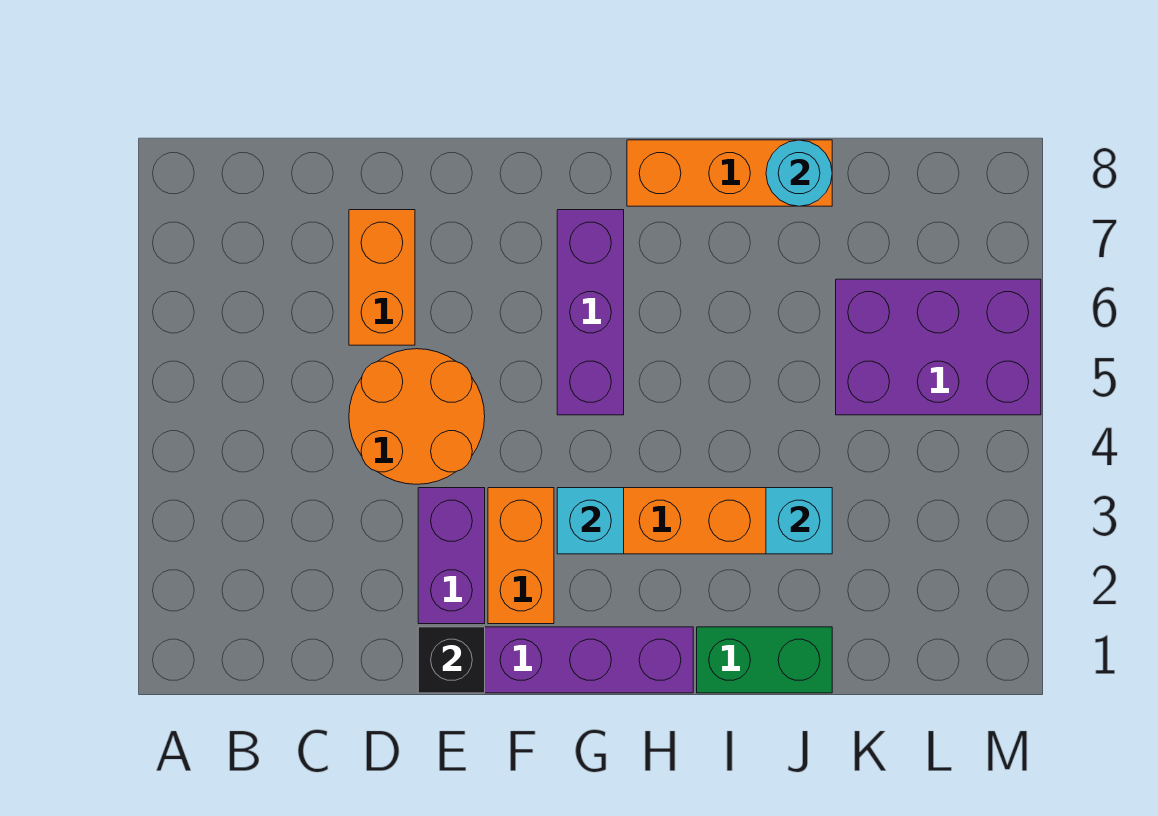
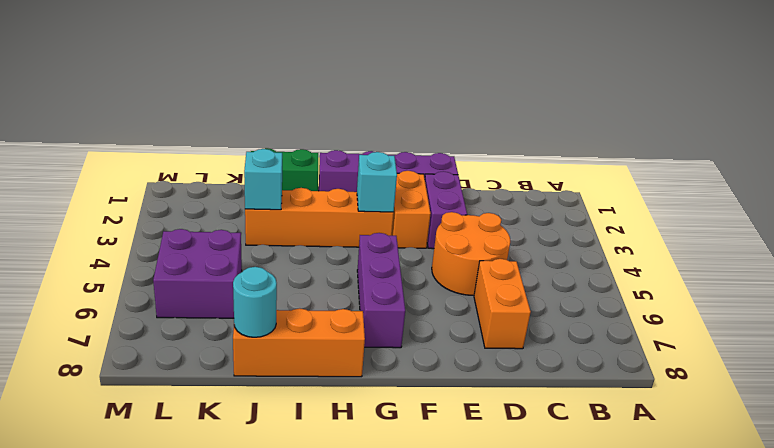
black brick E1 level 2 -> none
purple brick K5:M6 level 1 -> purple brick K5:L6 level 1

